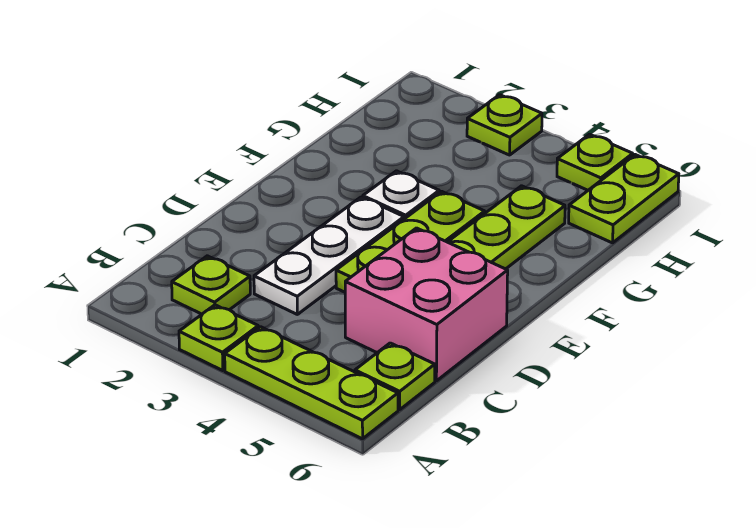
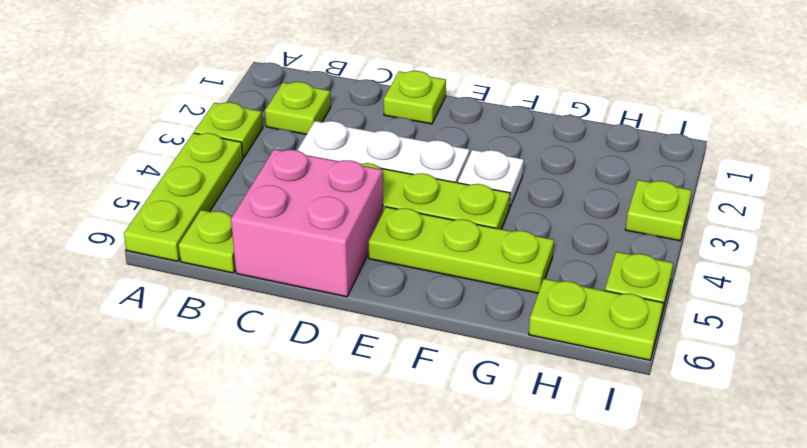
none -> lime plate D1 level 1

